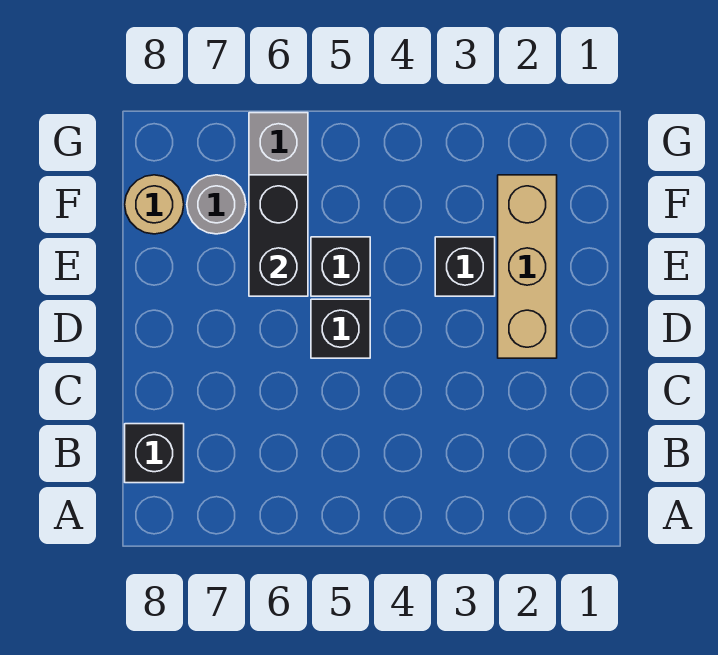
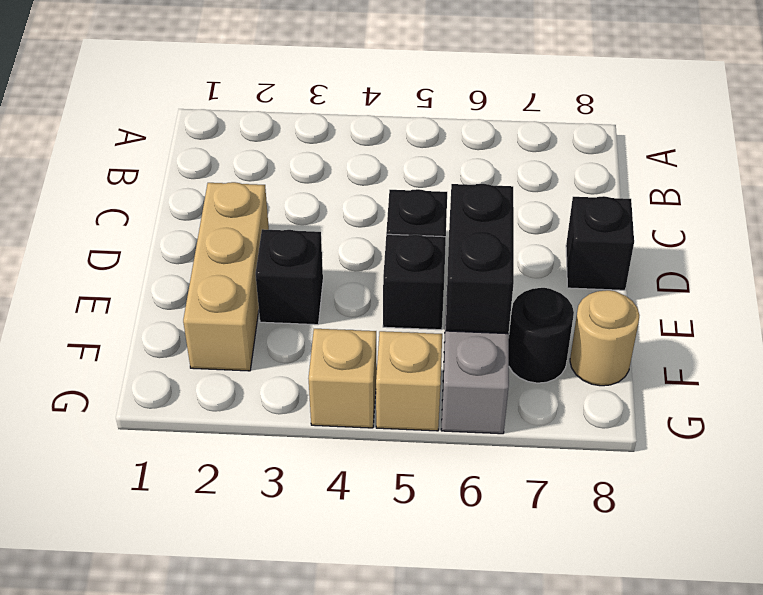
black brick B8 level 1 -> black brick D8 level 1
grey round brick F7 level 1 -> black round brick F7 level 1
none -> tan brick G4 level 1
none -> tan brick G5 level 1

